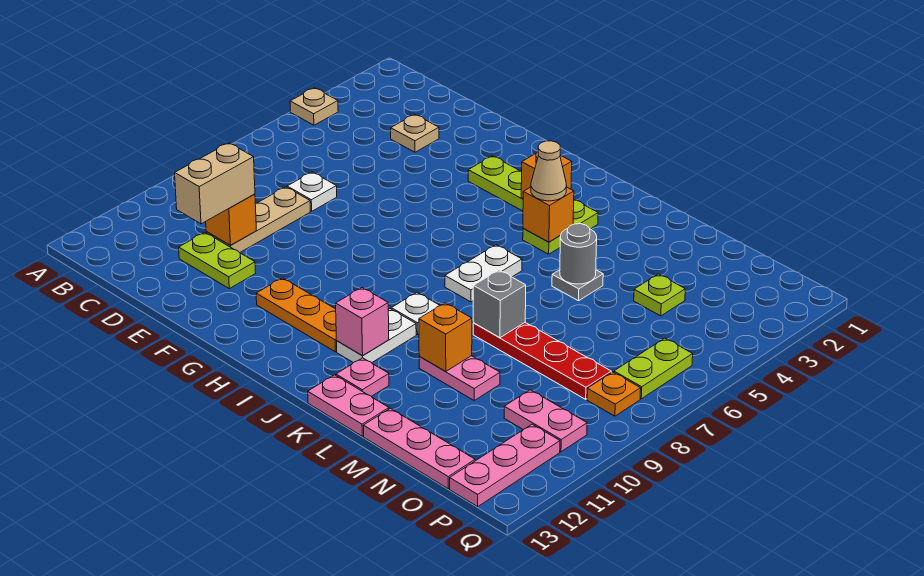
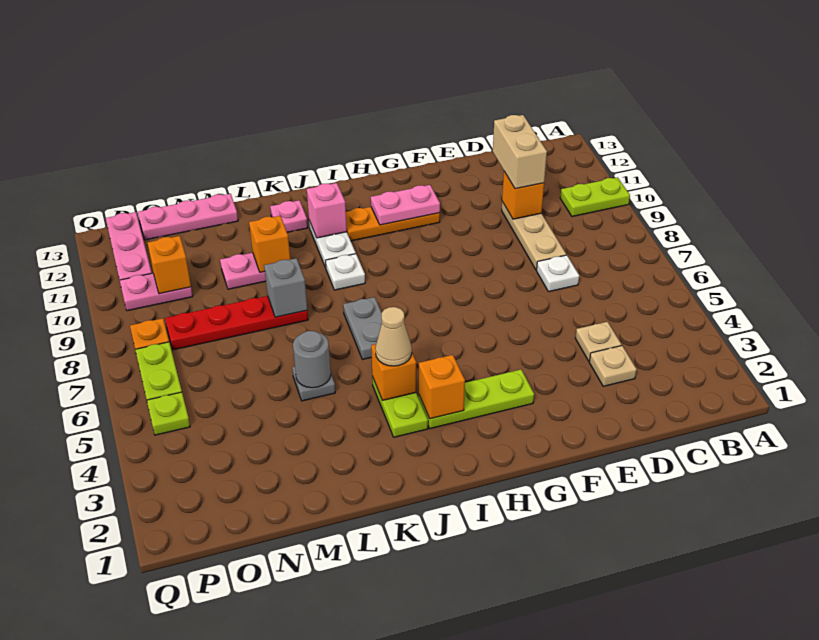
tan plate A4 level 1 -> tan plate D4 level 1
lime plate D11:E11 level 1 -> lime plate A10:B10 level 1
white plate J6:J7 level 1 -> grey plate J6:J7 level 1
pink plate K13:L13 level 1 -> pink plate G11:H11 level 2
lime plate N4 level 1 -> lime plate P5 level 1
none -> orange brick O10 level 2

